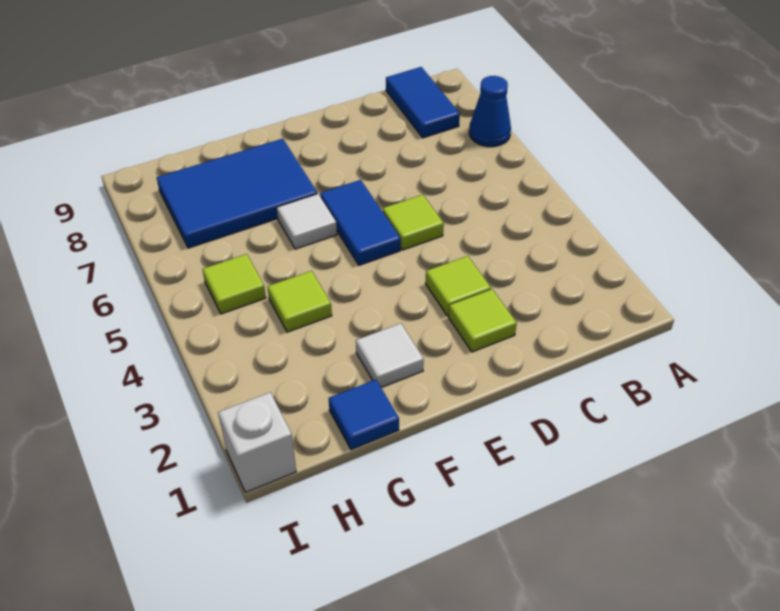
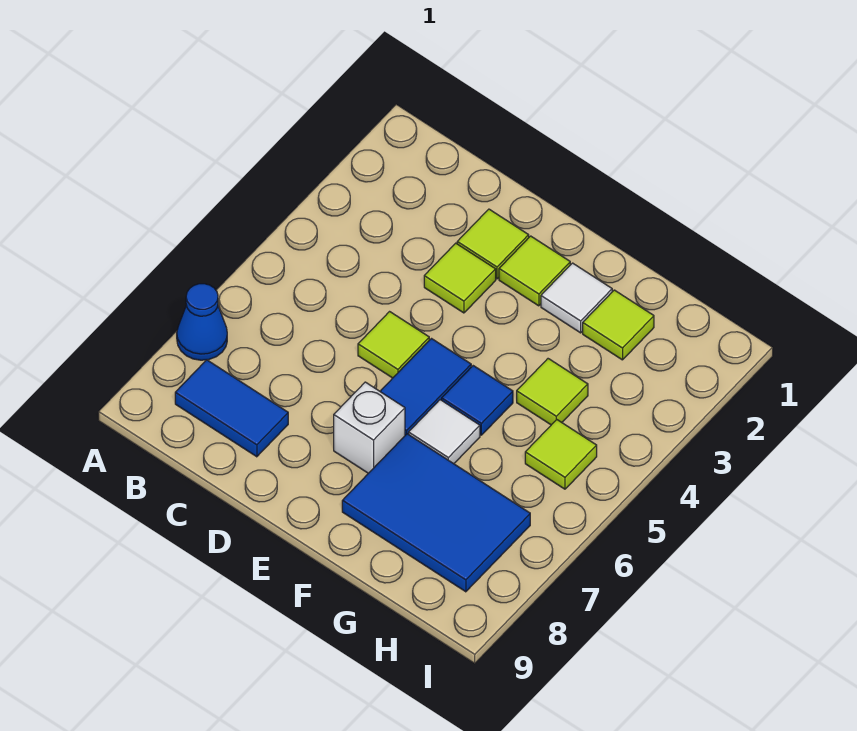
blue tile B8:B9 level 1 -> blue tile B8:C8 level 1
none -> lime tile E2 level 1
blue tile G1 level 1 -> blue tile F5 level 1
none -> lime tile G2 level 1
white brick I1 level 1 -> white brick E7 level 1

